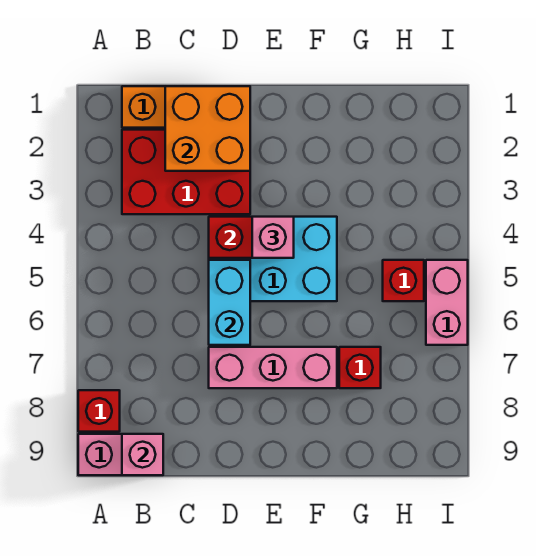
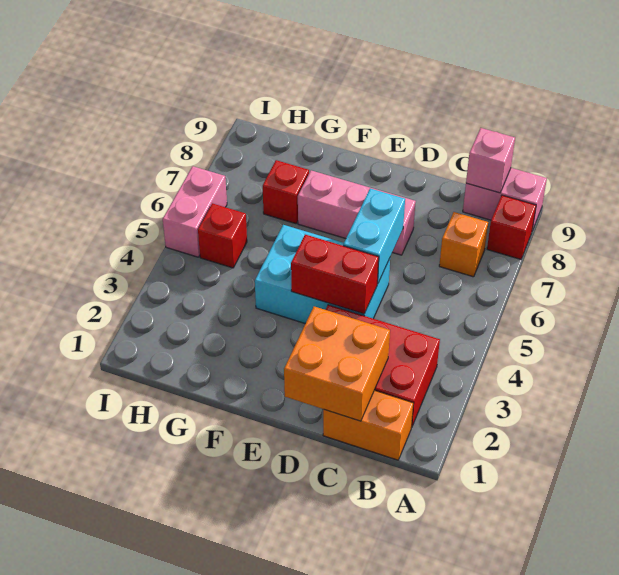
none -> orange brick B7 level 1
pink brick E4 level 3 -> none

